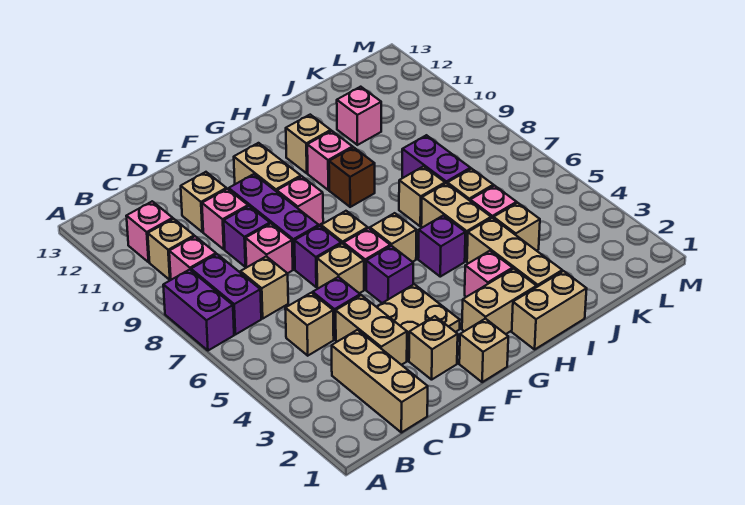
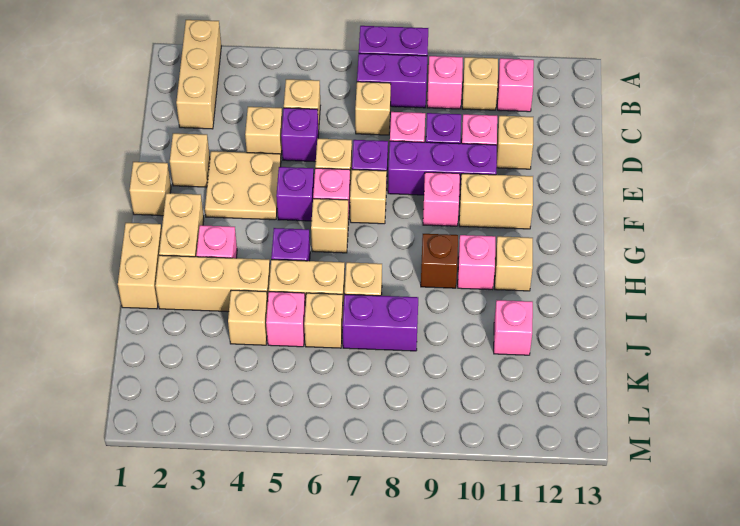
tan brick C1:C3 level 1 -> tan brick A2:C2 level 1
tan brick D3:D4 level 1 -> tan brick D4 level 1

